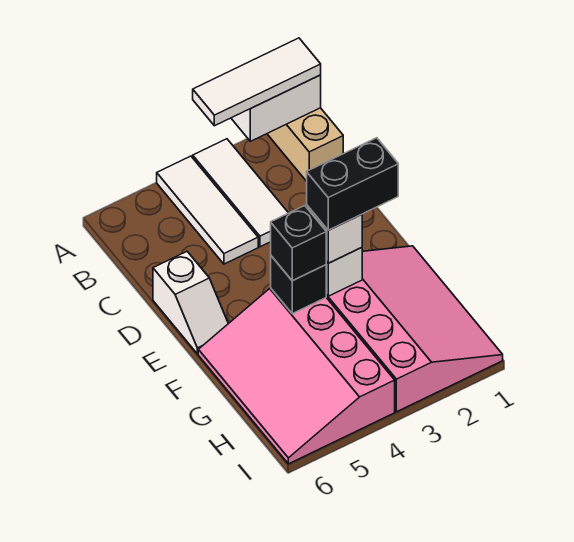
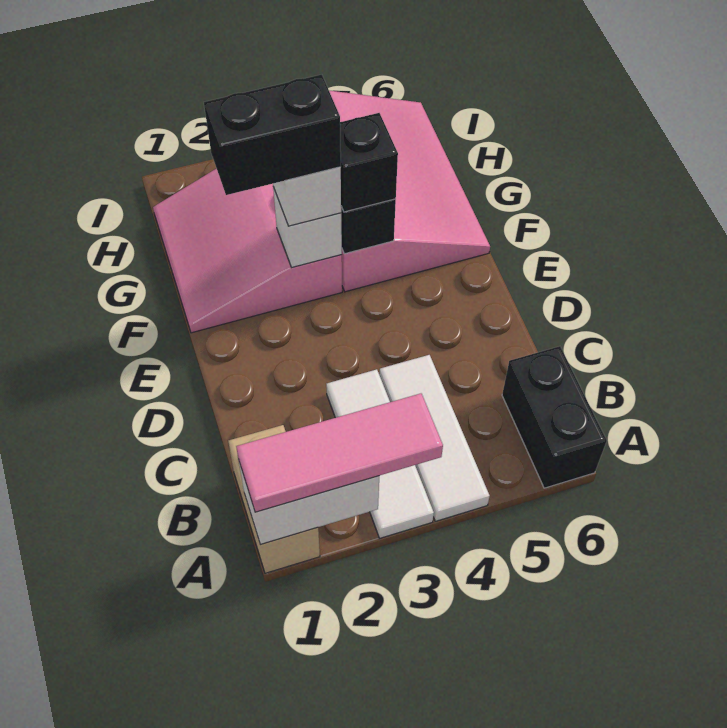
white tile A1:A3 level 3 -> pink tile A1:A3 level 3
none -> black brick A6:B6 level 1
white slope D6:E6 level 1 top D -> none
pink slope F1:I3 level 1 top 3 -> pink slope F1:H3 level 1 top 3

